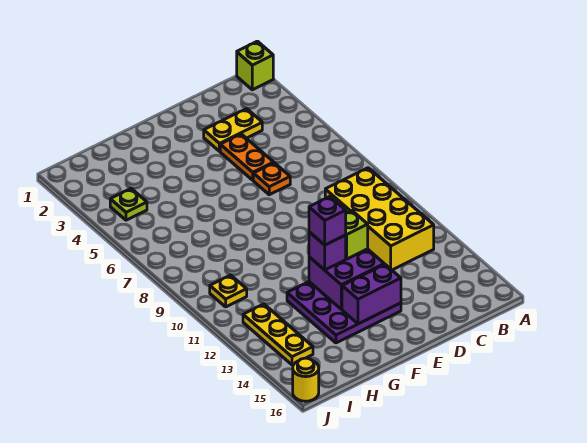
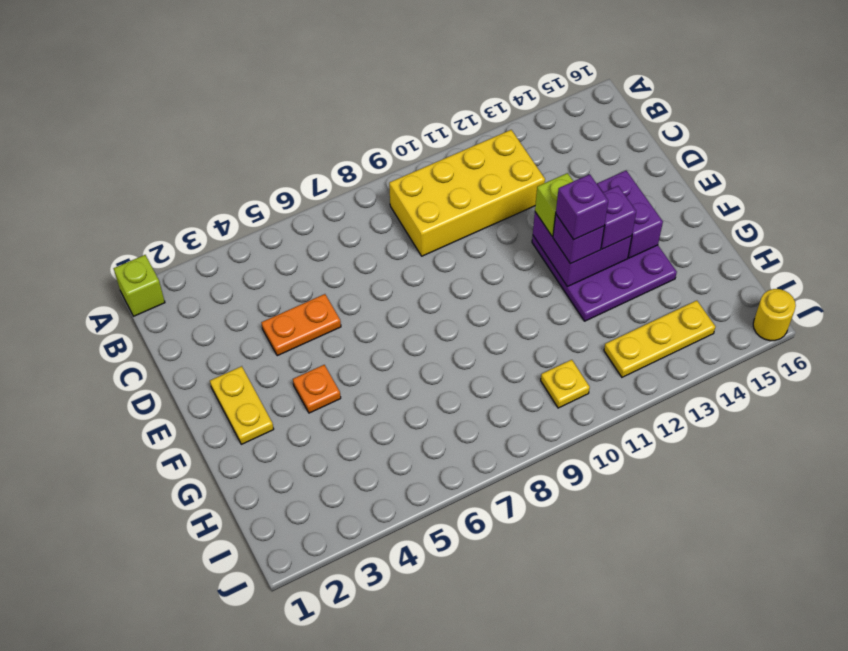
yellow plate C3:D3 level 1 -> yellow plate E2:F2 level 1
orange plate D6 level 1 -> orange plate F4 level 1
none -> purple brick F13 level 3
lime plate I4 level 1 -> none

